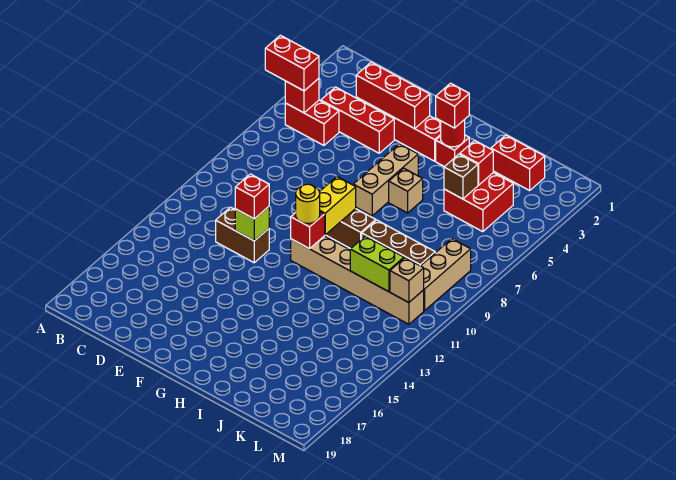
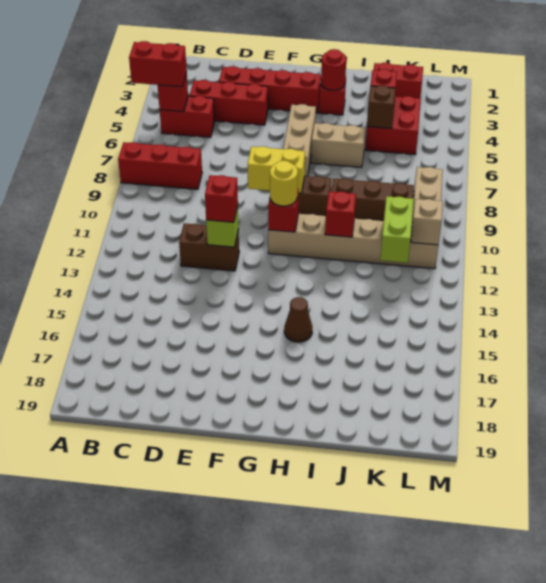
red brick D3:F3 level 2 -> red brick A8:C8 level 1
yellow brick G9:G10 level 2 -> yellow brick F9:G9 level 2
red brick H3 level 3 -> red brick I11 level 2
tan brick H6 level 1 -> tan brick H6:I6 level 1
none -> brown cone H15 level 1
lime brick J11:K11 level 2 -> lime brick K11:K12 level 2

